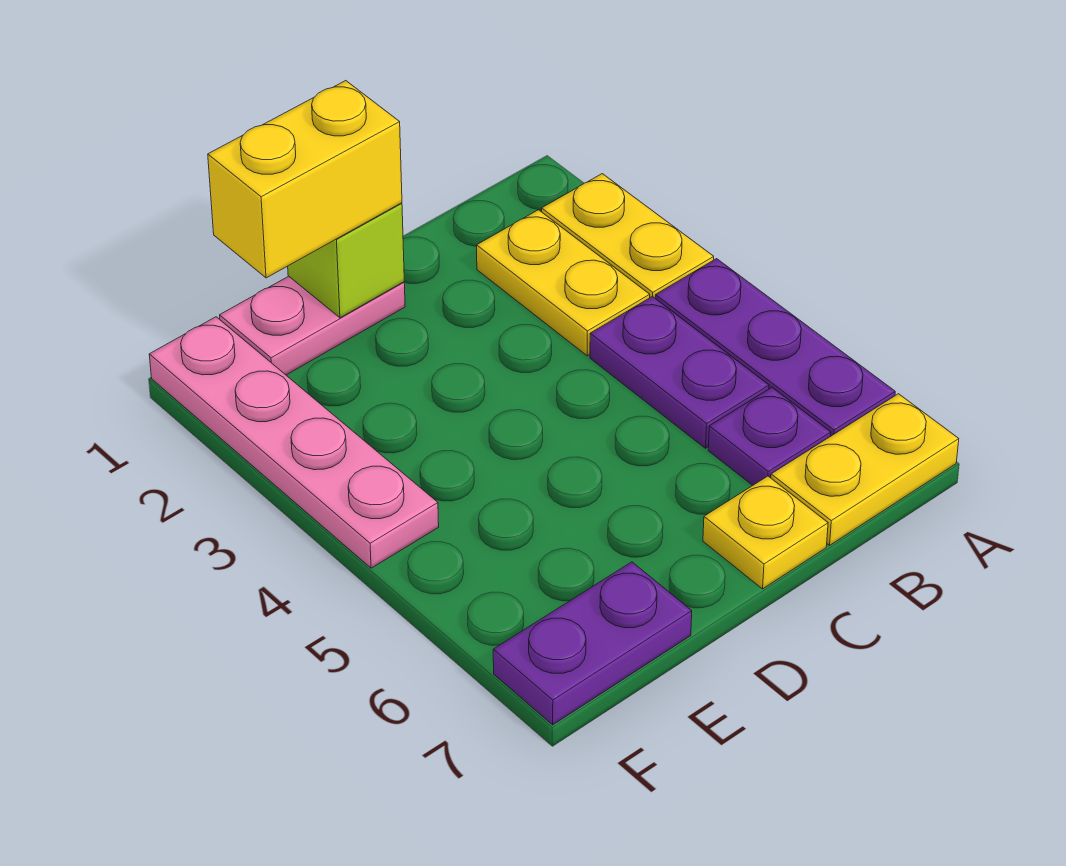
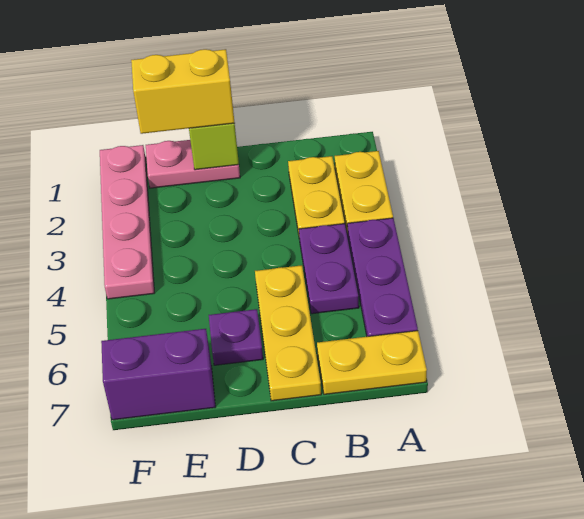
purple plate B6 level 1 -> purple plate D6 level 1
yellow plate C7 level 1 -> yellow plate C5:C7 level 1
purple plate E7:F7 level 1 -> purple brick E7:F7 level 1

